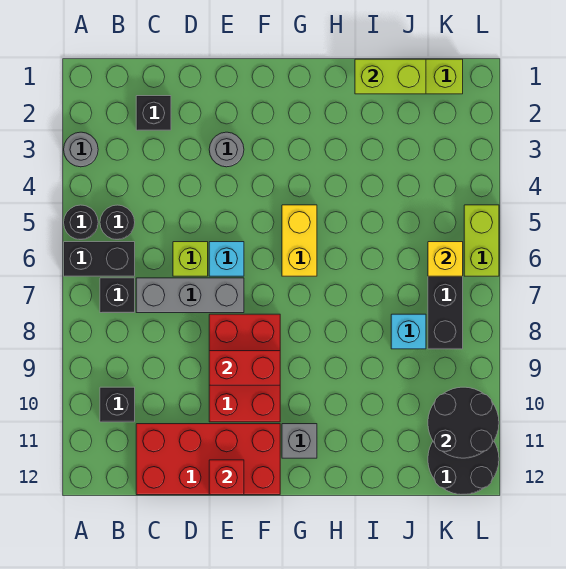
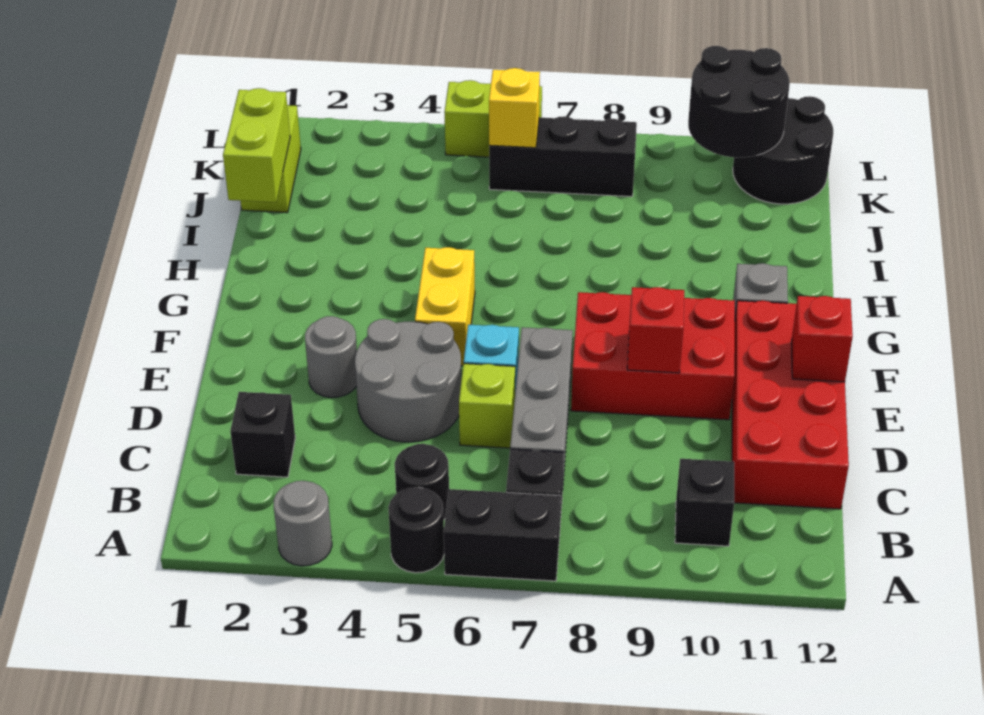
black brick A6:B6 level 1 -> black brick A6:A7 level 1
none -> grey round brick D4:E5 level 1
red brick E9:F9 level 2 -> red brick E9 level 2
yellow brick G5:G6 level 1 -> yellow brick F5:G5 level 1
cyan brick J8 level 1 -> none

